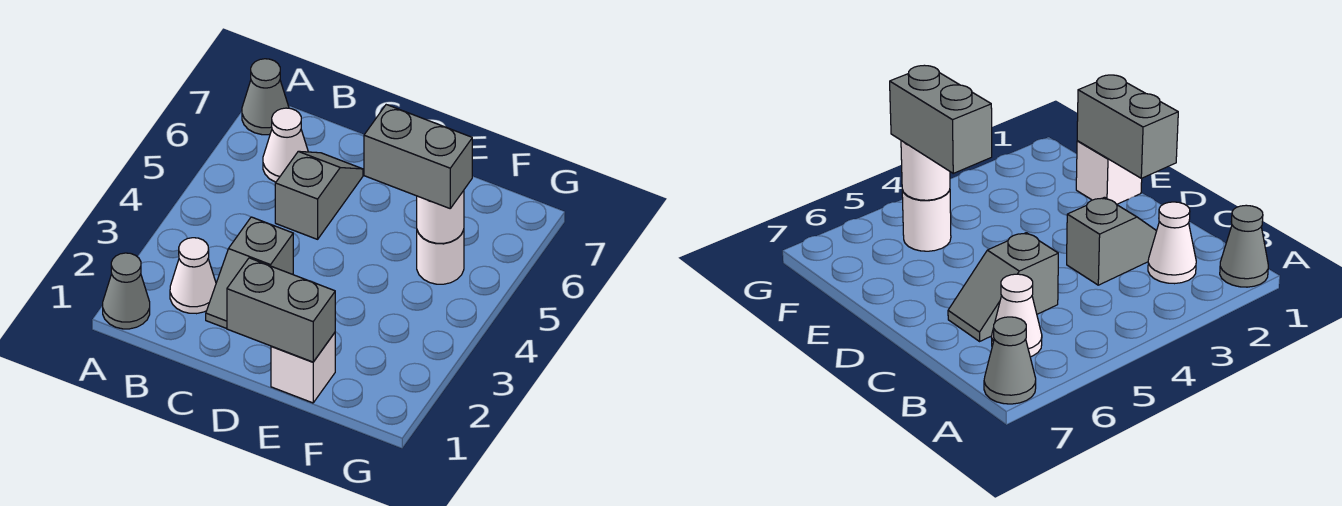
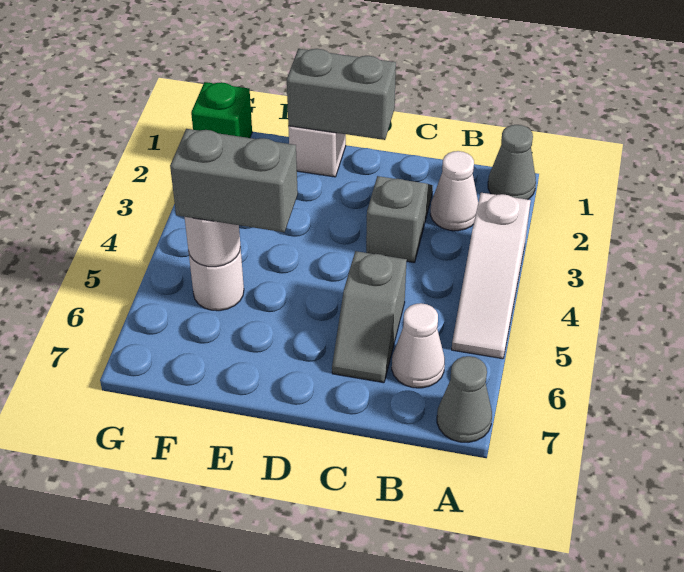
none -> white slope A3:A5 level 1 top 3
none -> green brick G1 level 1

